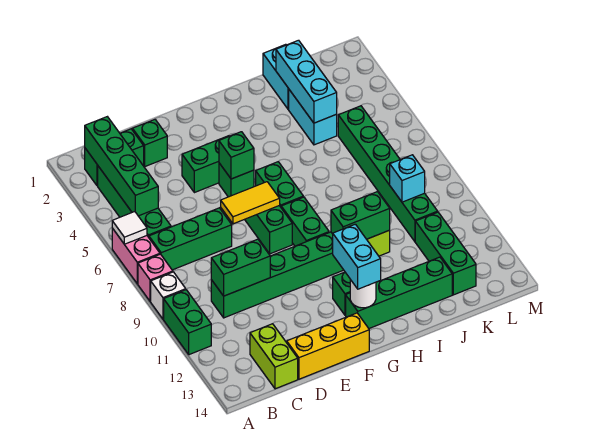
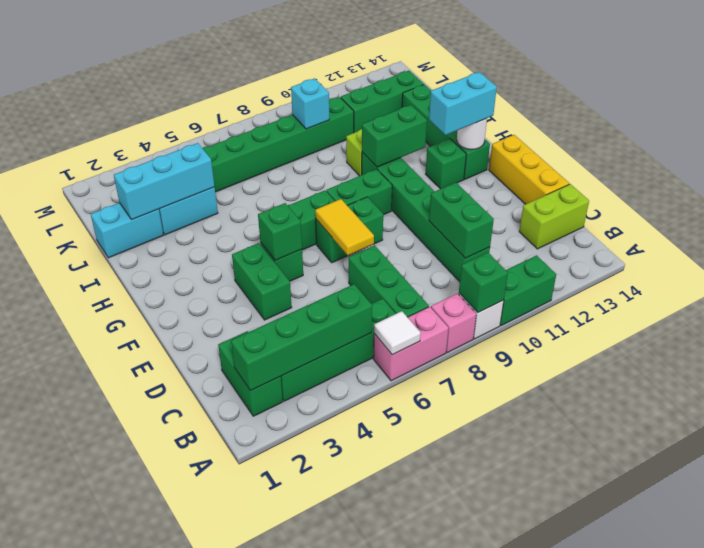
green brick D2 level 1 -> green brick A9 level 2
green brick H10:I10 level 2 -> green brick H10:H11 level 2

